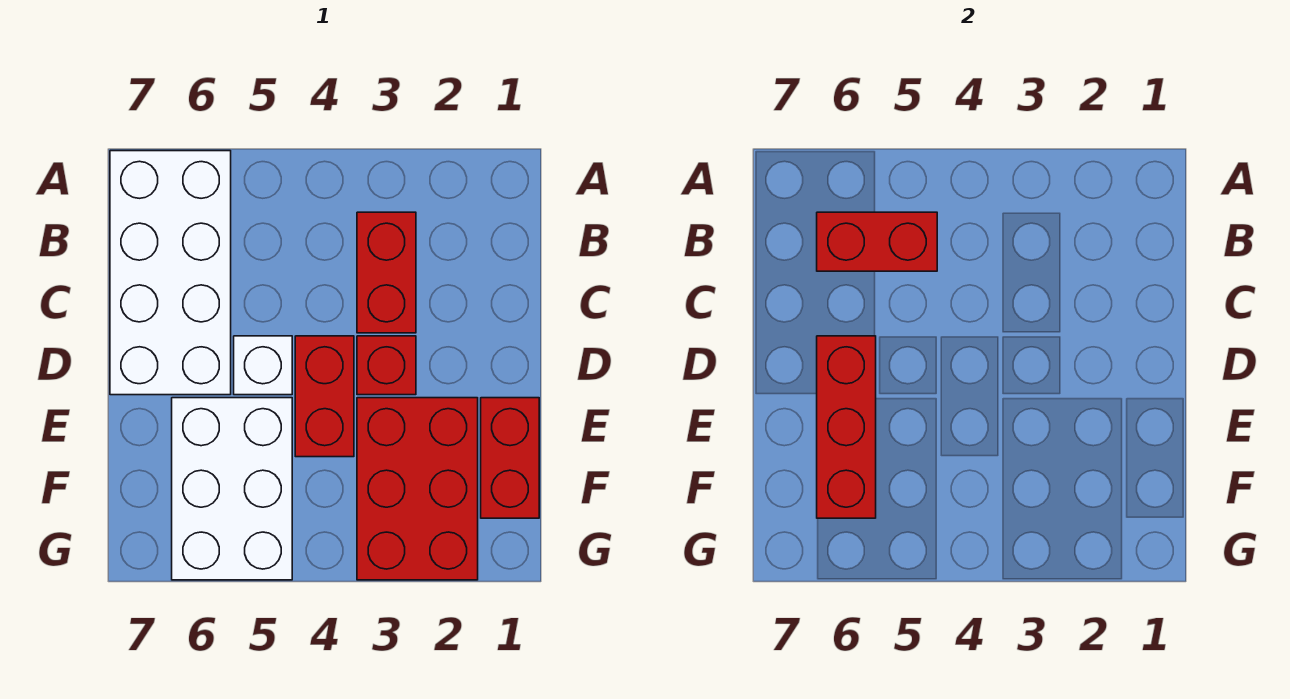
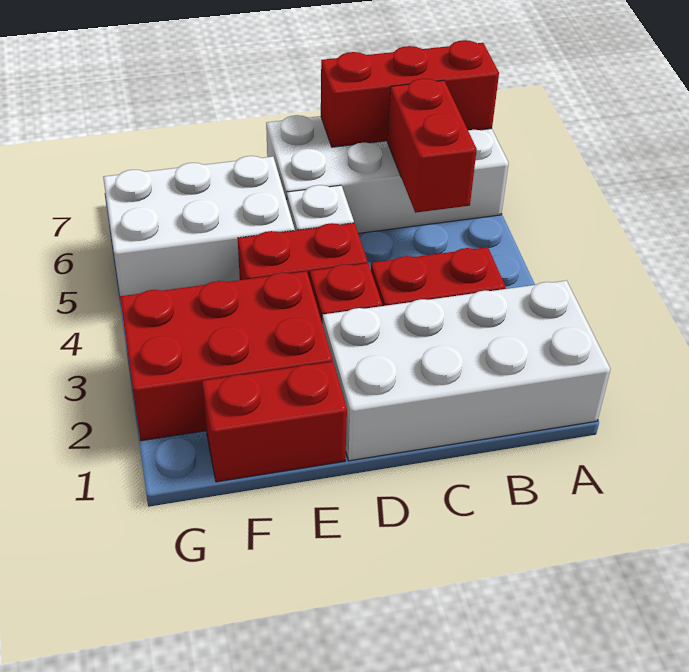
none -> white brick A1:D2 level 1
red brick D6:F6 level 2 -> red brick A7:C7 level 2

